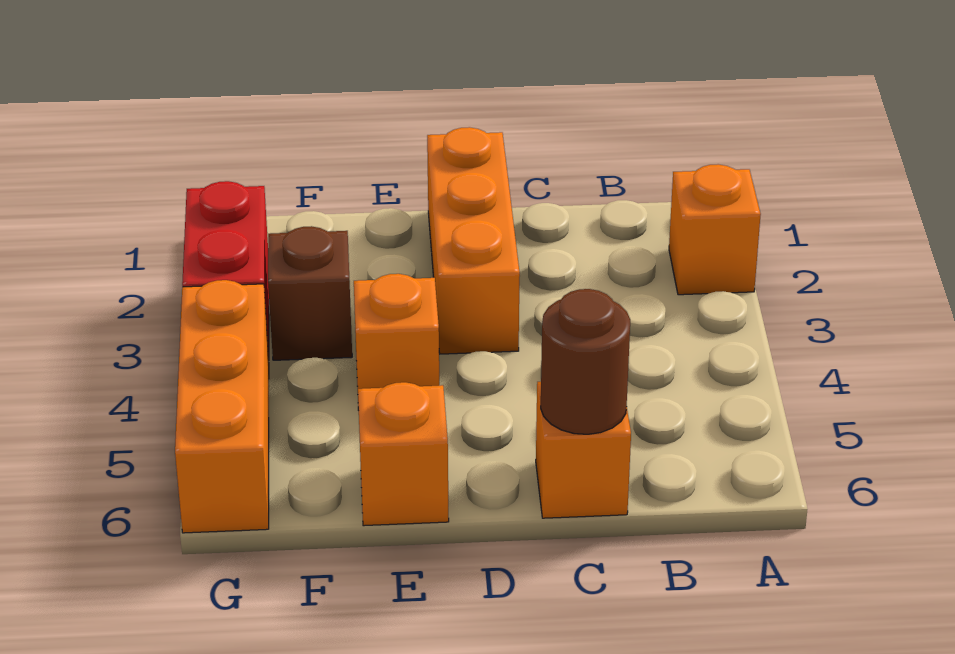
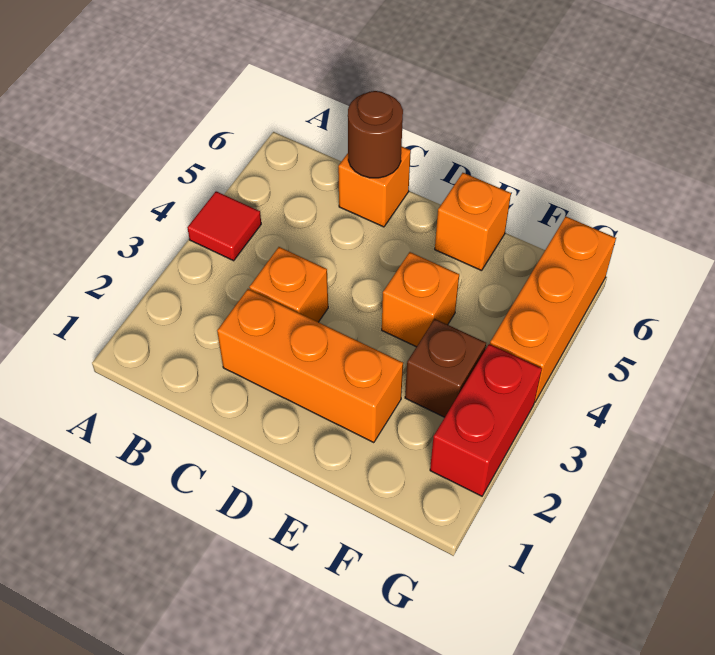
orange brick A2 level 1 -> orange brick C3 level 1
none -> red tile A4 level 1
orange brick D1:D3 level 1 -> orange brick C2:E2 level 1

